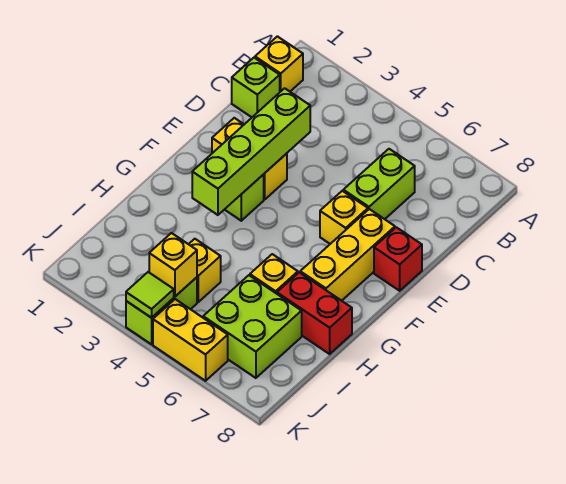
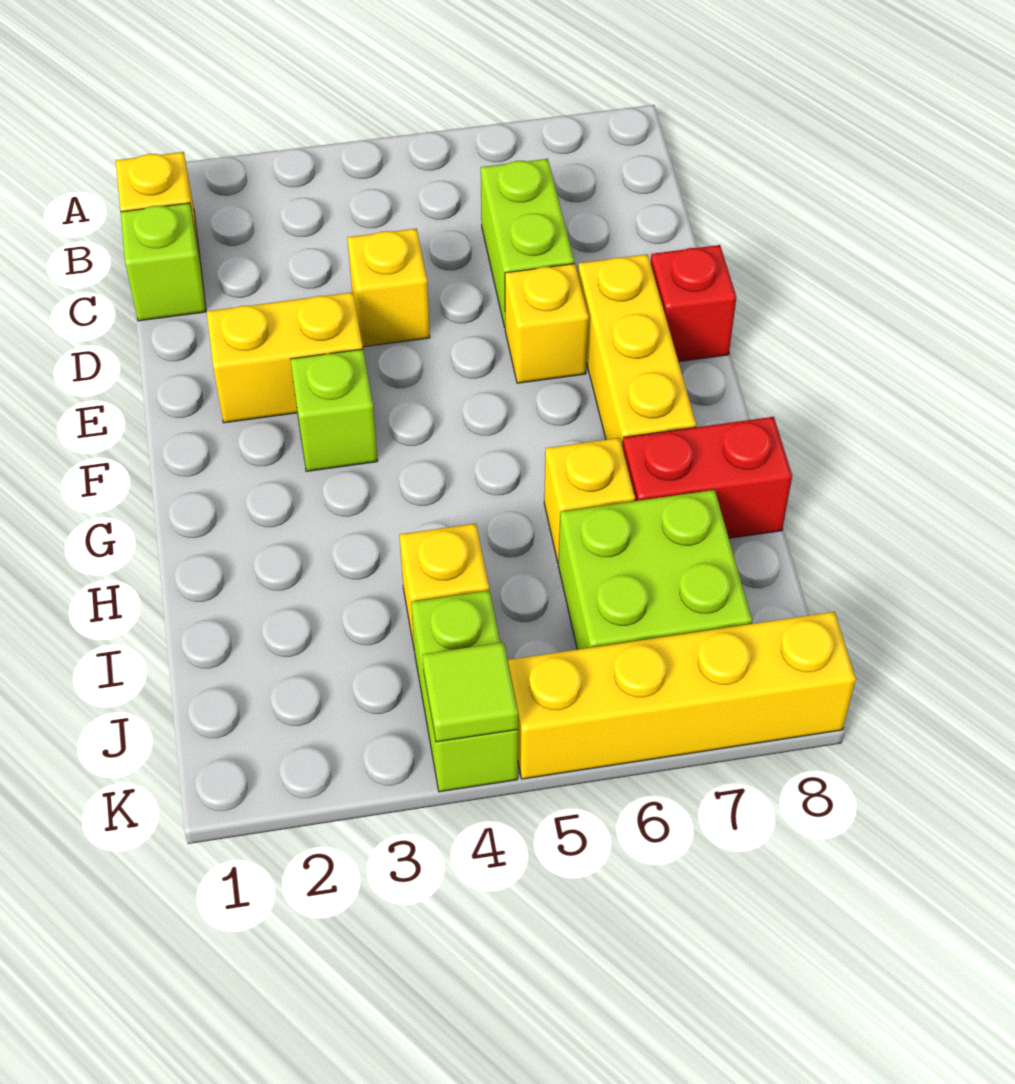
lime brick D3:G3 level 2 -> none
yellow brick J4 level 2 -> yellow brick D4 level 1
yellow brick K5:K6 level 1 -> yellow brick K5:K8 level 1

